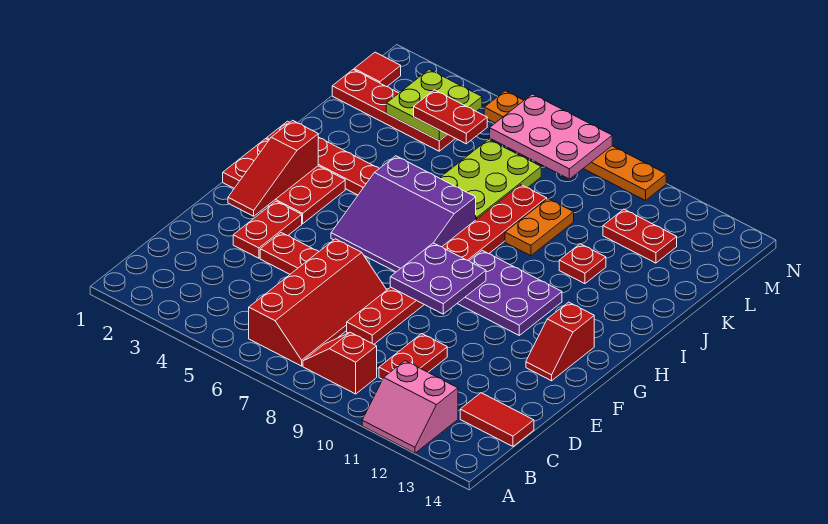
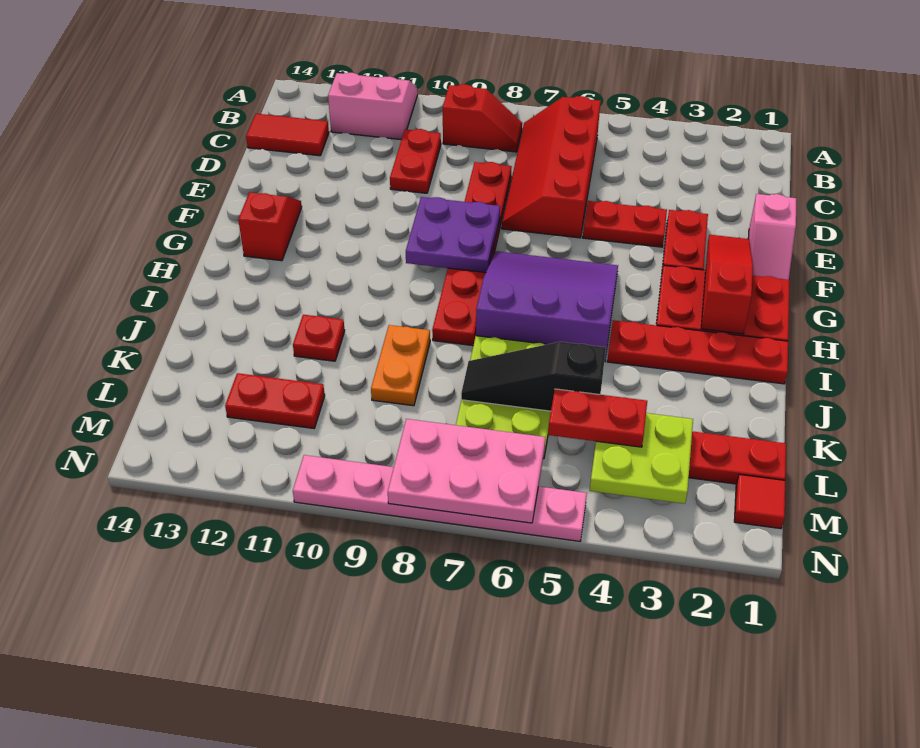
red plate D8:K8 level 1 -> red plate D8:I8 level 1
none -> pink slope E1:F1 level 1 top E
purple plate G9:H11 level 1 -> none
none -> black slope K5:K7 level 2 top 5
orange plate N5:N10 level 1 -> pink plate N5:N10 level 1

